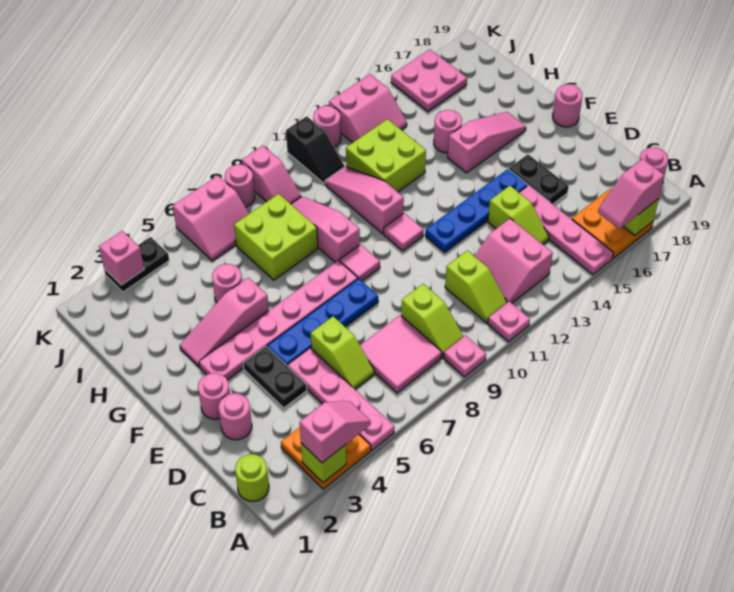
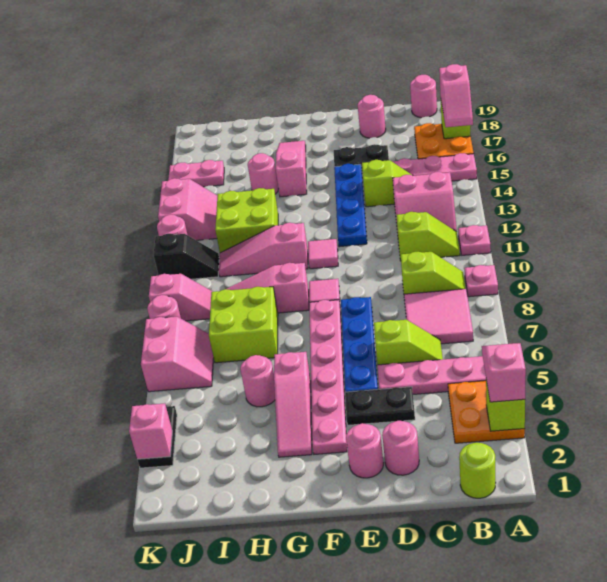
pink round brick F19 level 1 -> pink round brick D18 level 1
pink plate J16:K17 level 1 -> pink plate J16:K16 level 1

